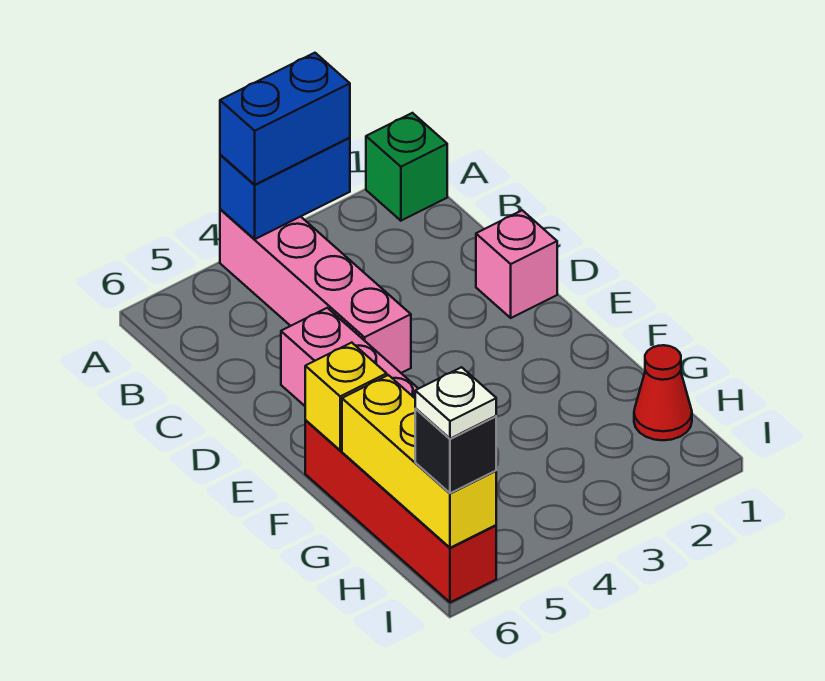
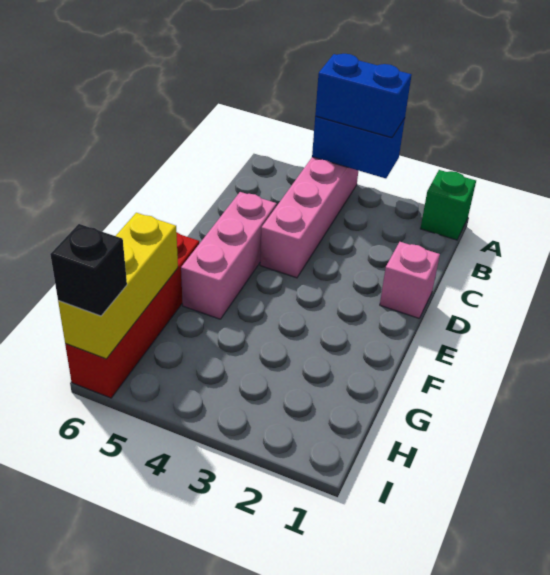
yellow brick F6 level 2 -> none
red cone H1 level 1 -> none
white plate I6 level 4 -> none

